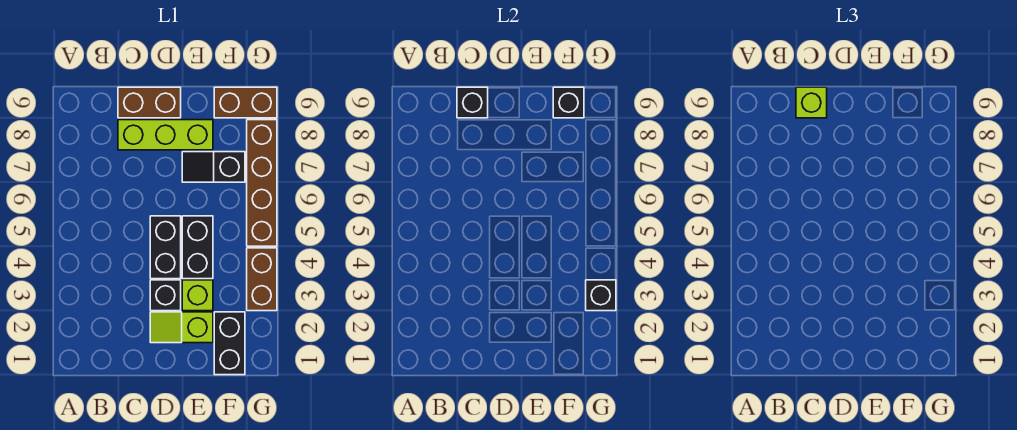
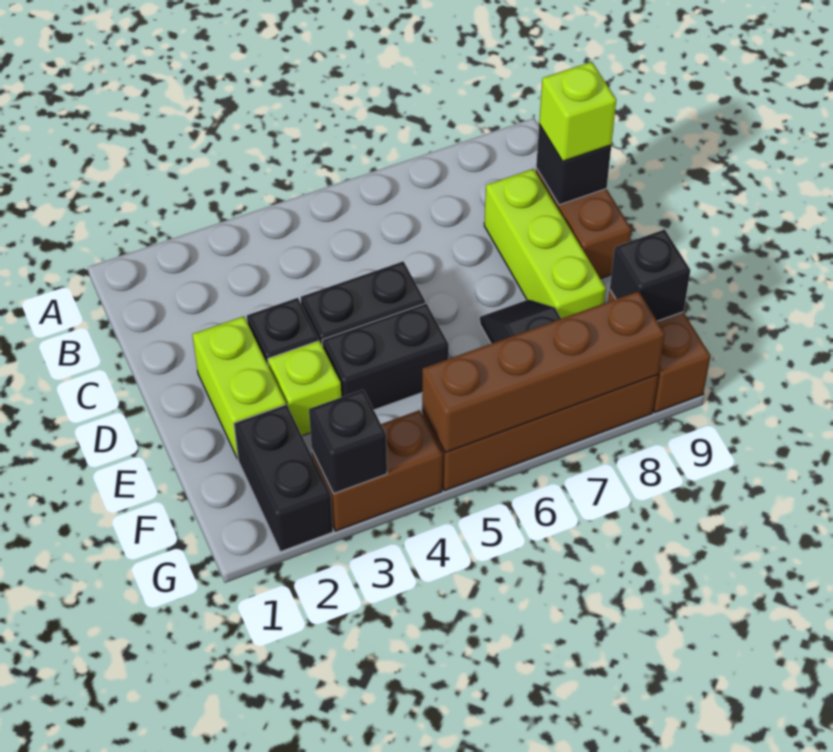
lime slope D2:E2 level 1 top E -> lime brick D2:E2 level 1
black brick F1:F2 level 1 -> black brick F2:G2 level 1
none -> brown brick G5:G8 level 2

